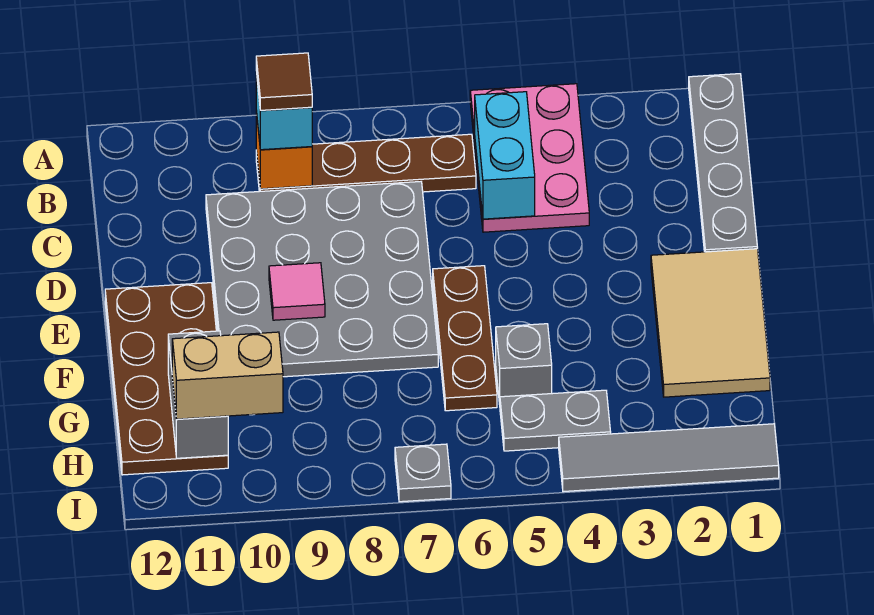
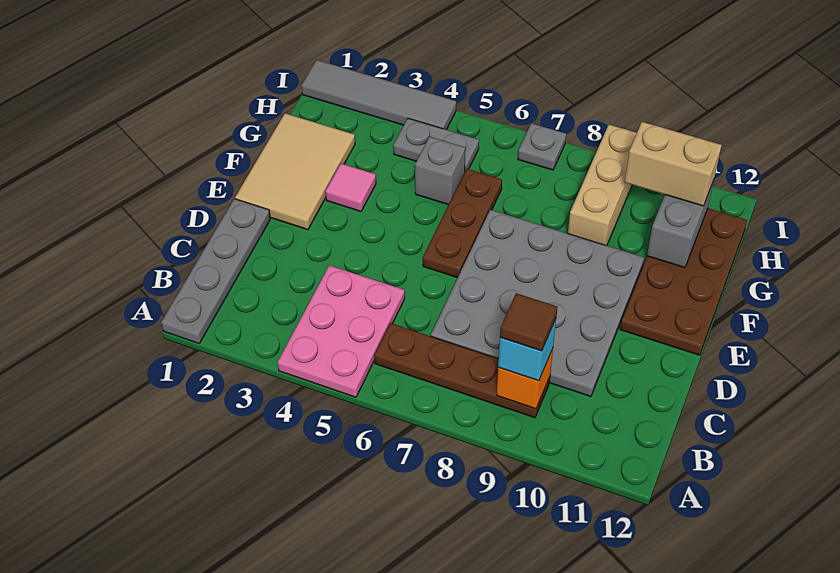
cyan brick B5:C5 level 2 -> none
pink tile E9 level 2 -> pink tile F3 level 1
none -> tan brick G9:I9 level 1

